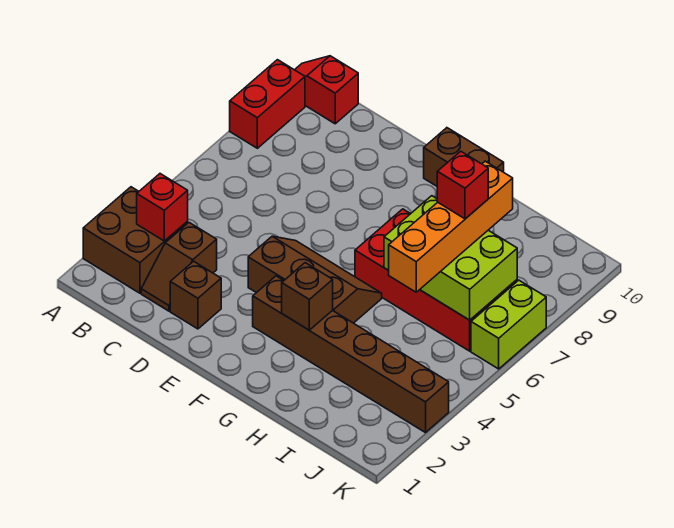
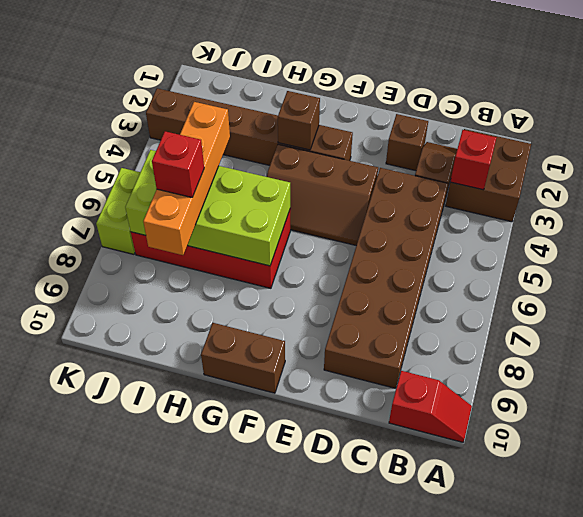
red brick A8:A9 level 1 -> none
none -> brown brick C4:D9 level 1
lime brick H6:J7 level 2 -> lime brick G6:J7 level 2

